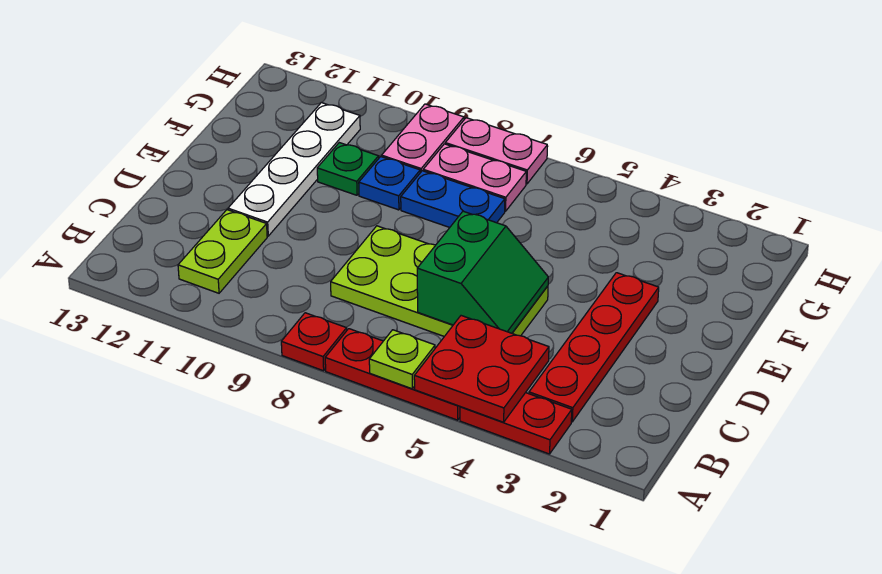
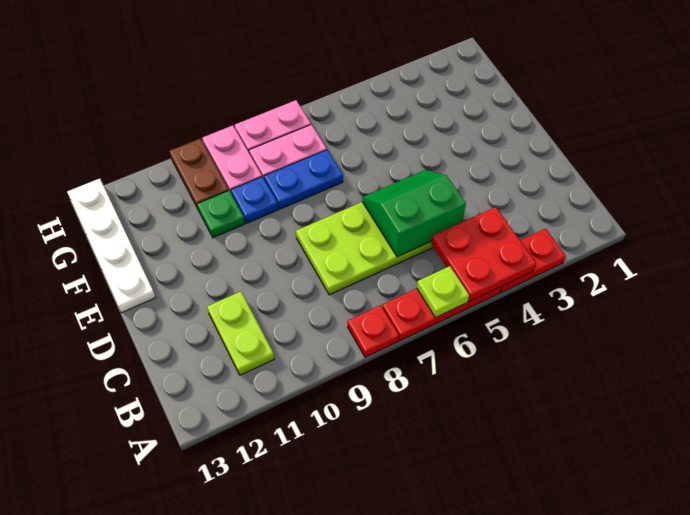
red plate B3:E3 level 1 -> none
green slope C5:D6 level 2 top 6 -> green slope C5:D6 level 2 top C
white plate D11:G11 level 1 -> white plate E13:H13 level 1
none -> brown plate G10:H10 level 1

